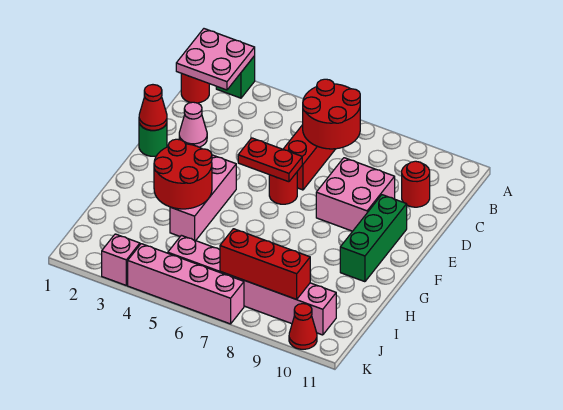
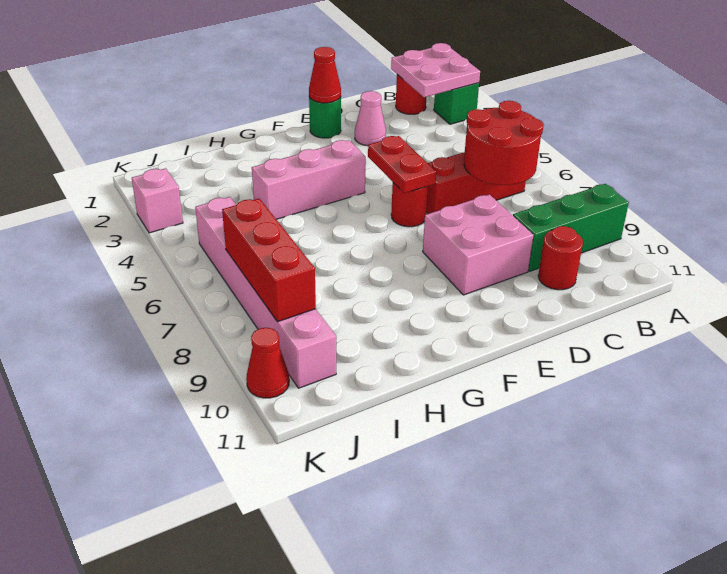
green brick E10:G10 level 1 -> green brick A9:C9 level 1
red round brick G3:H4 level 2 -> none
pink brick K4:K7 level 1 -> none

